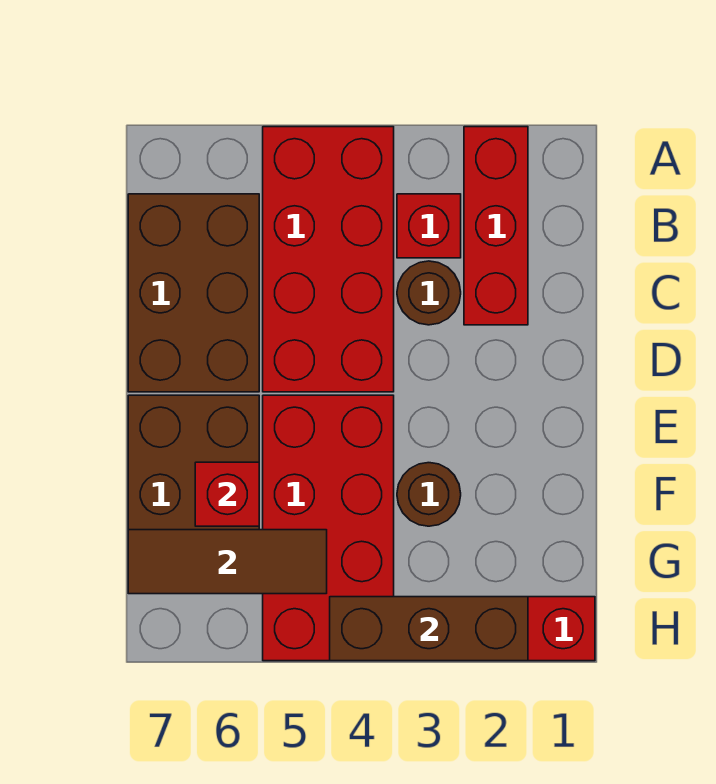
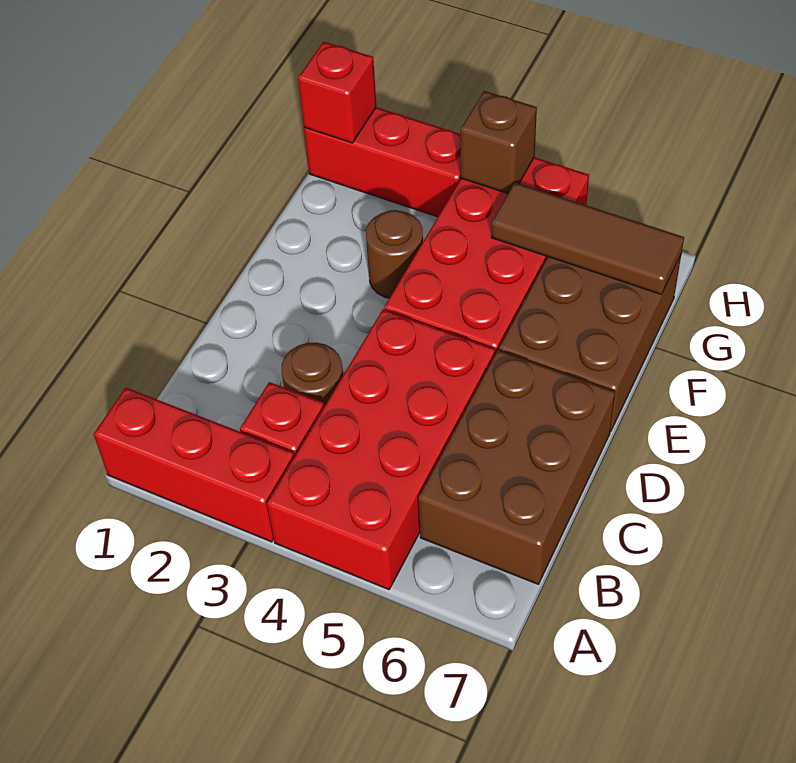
red brick A2:C2 level 1 -> red brick A1:A3 level 1
red brick F6 level 2 -> red brick H1 level 2
brown brick H2:H4 level 2 -> brown brick H4 level 2

